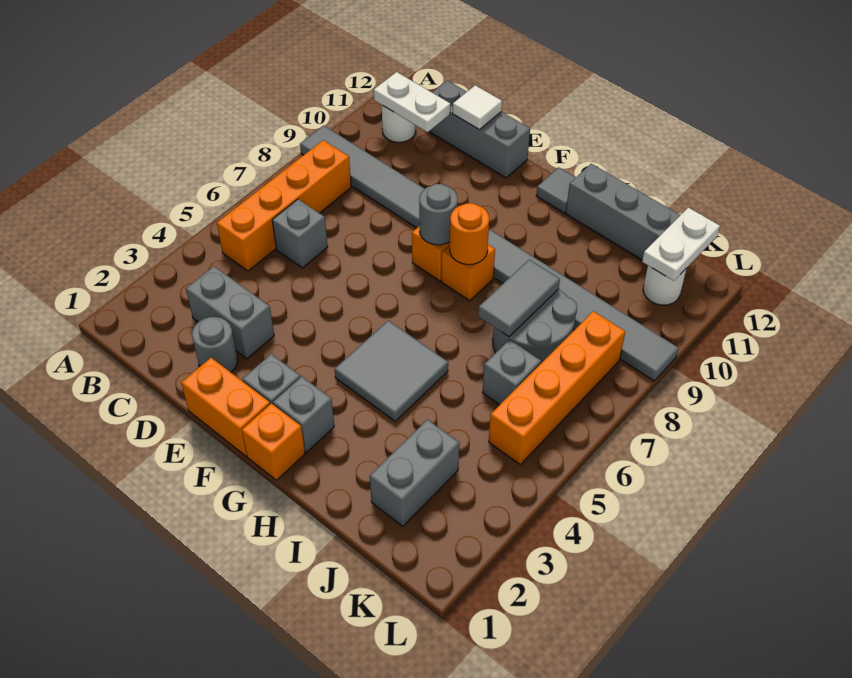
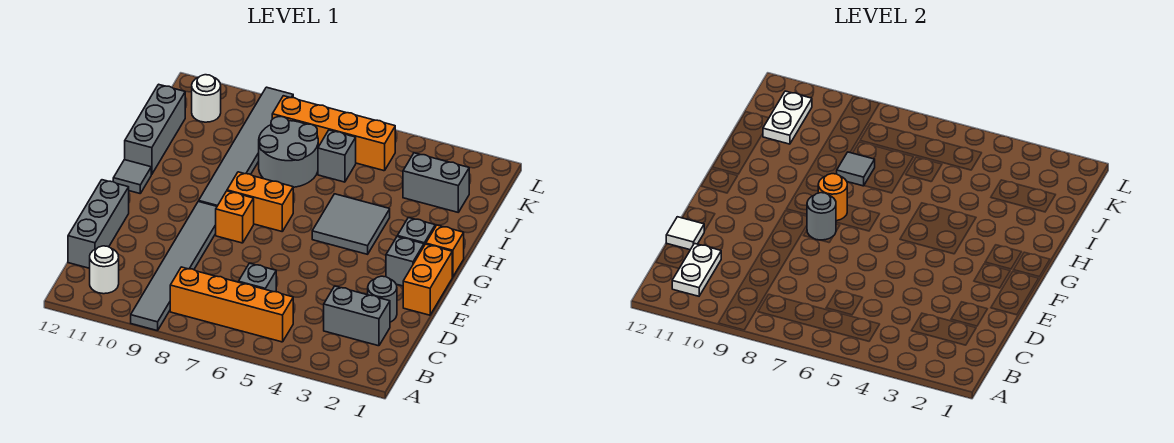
grey brick C3:D3 level 1 -> grey brick C2:C3 level 1
orange brick G8 level 1 -> orange brick G7:G8 level 1
grey tile I7:I8 level 2 -> grey tile I8 level 2
white plate K11:K12 level 2 -> white plate J11:K11 level 2

